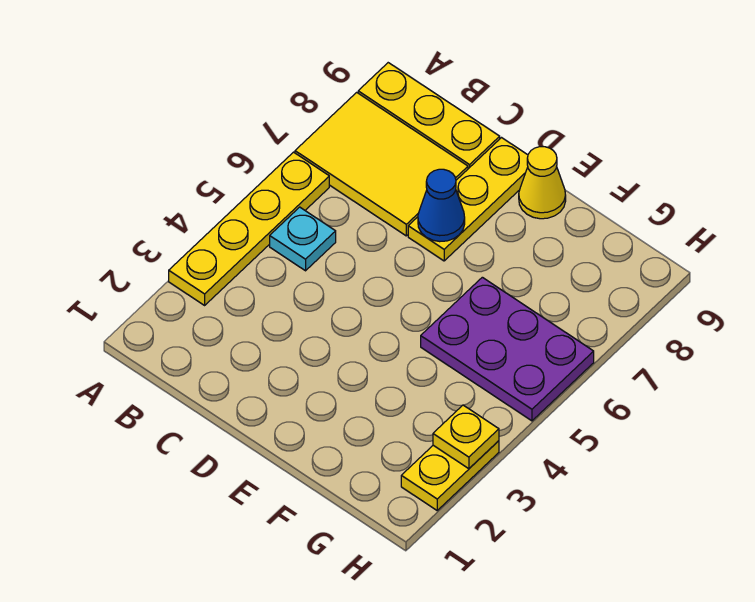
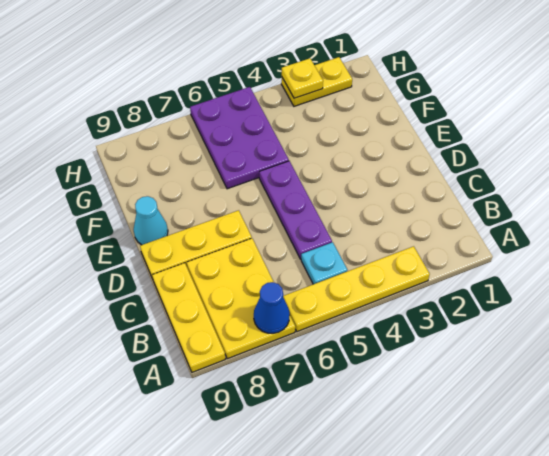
yellow tile A7:C8 level 1 -> yellow plate A7:C8 level 1
none -> purple plate C5:E5 level 1
blue cone D7 level 2 -> blue cone A7 level 2
yellow cone E9 level 1 -> cyan cone E9 level 1

